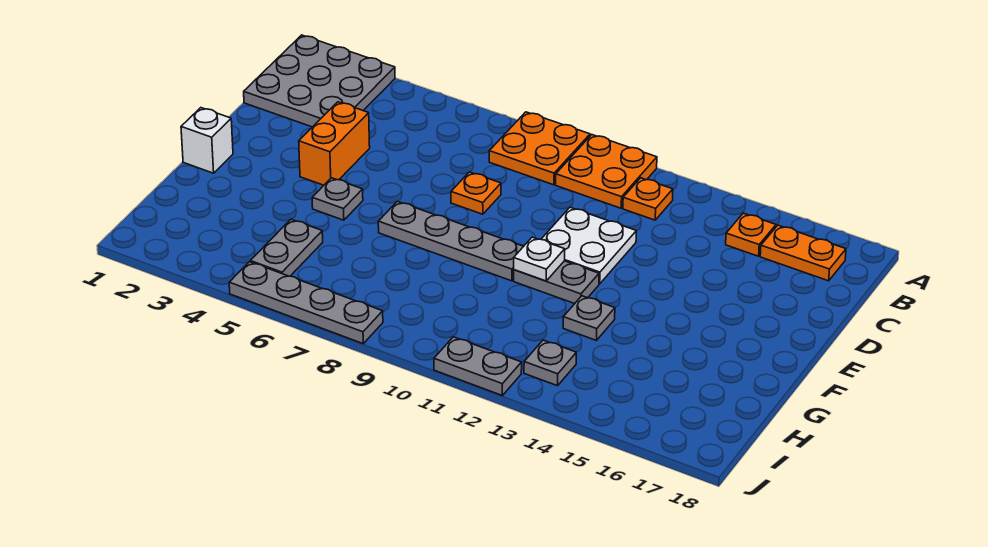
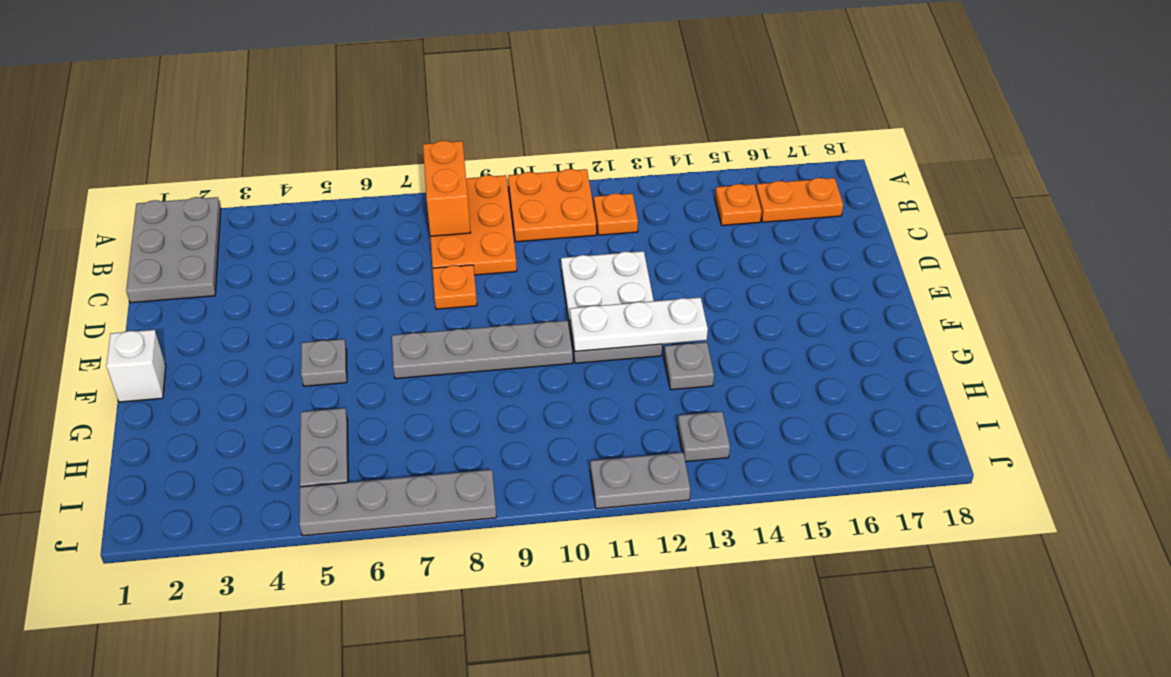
grey plate A1:C3 level 1 -> grey plate A1:C2 level 1
orange plate A8:B9 level 1 -> orange plate A8:C9 level 1
orange brick D4:E4 level 1 -> orange brick A8:B8 level 2
white plate F11 level 2 -> white plate F11:F13 level 2

